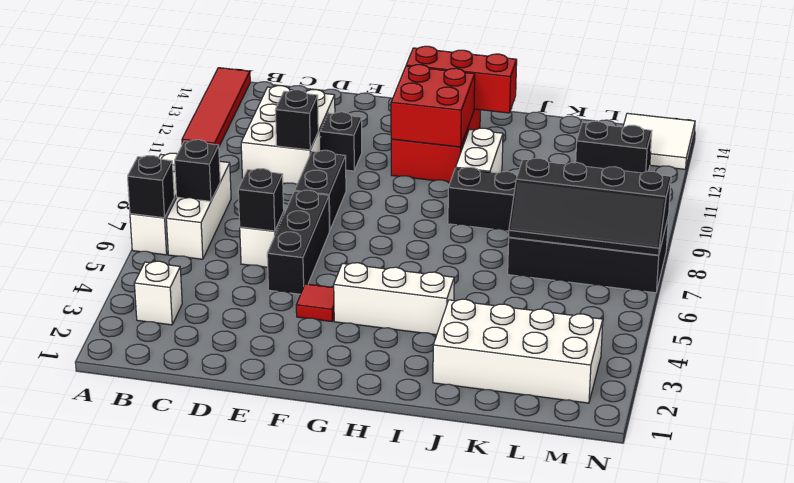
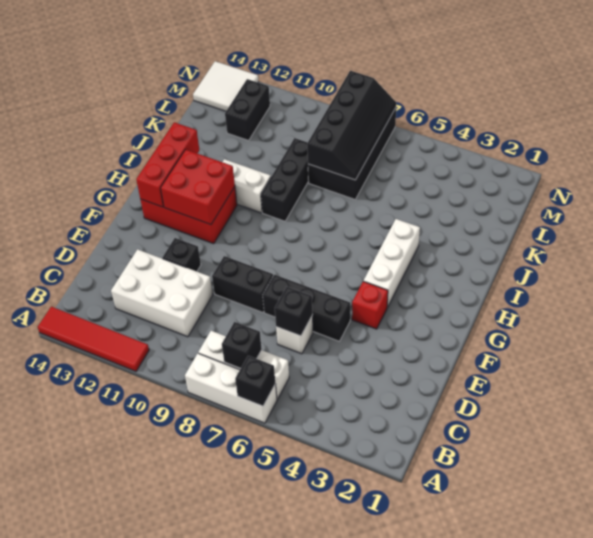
white brick B3 level 1 -> none
black brick D10 level 2 -> none
red tile F4 level 1 -> red brick F4 level 1
white brick J2:M3 level 1 -> none

